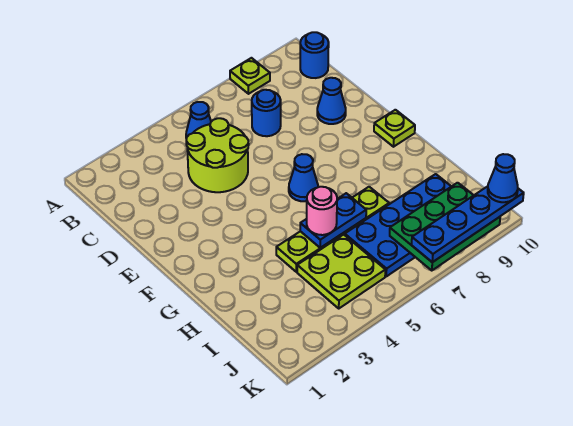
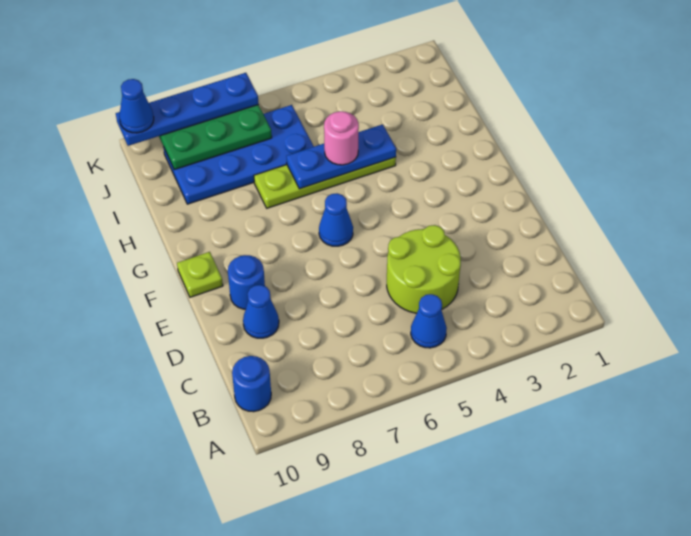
lime plate A8 level 1 -> none
blue round brick C7 level 1 -> blue round brick E9 level 1
blue plate H5:H6 level 2 -> blue plate H4:H6 level 2
lime plate I4:J5 level 1 -> none

